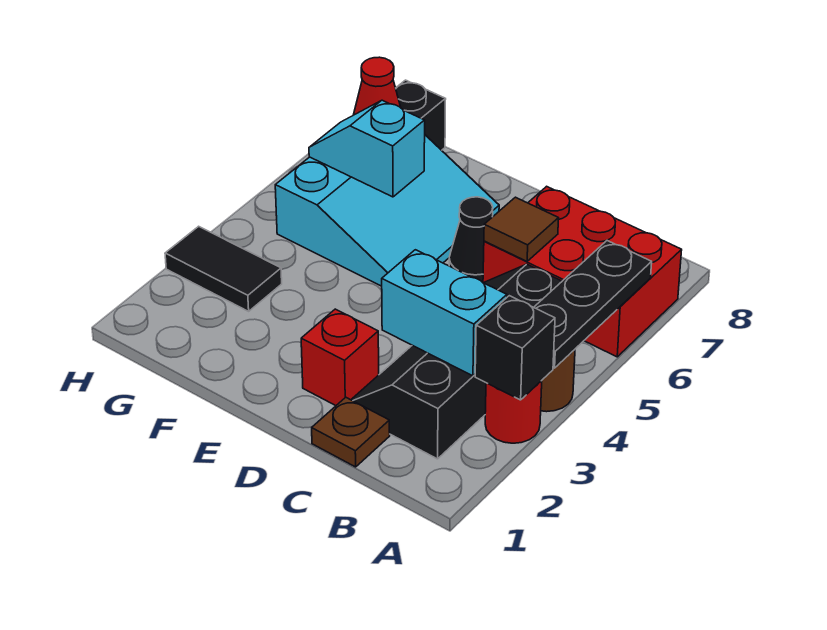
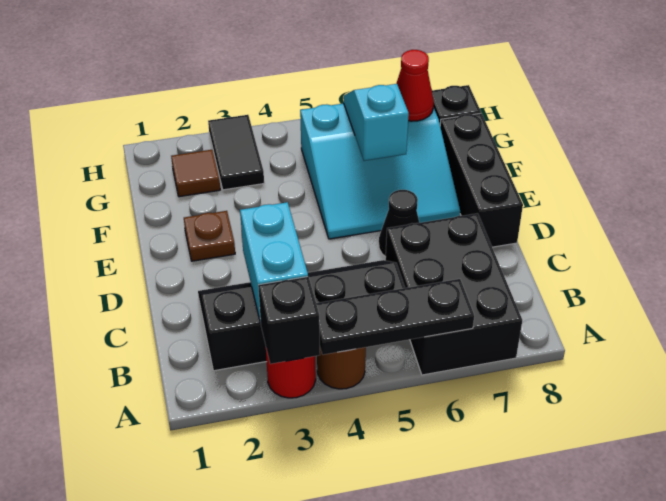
red brick A6:C7 level 1 -> black brick A6:C7 level 1
brown plate C1 level 1 -> brown plate E2 level 1
brown tile C6 level 2 -> brown tile G2 level 1
red brick D2 level 1 -> none
none -> black brick D8:F8 level 1

